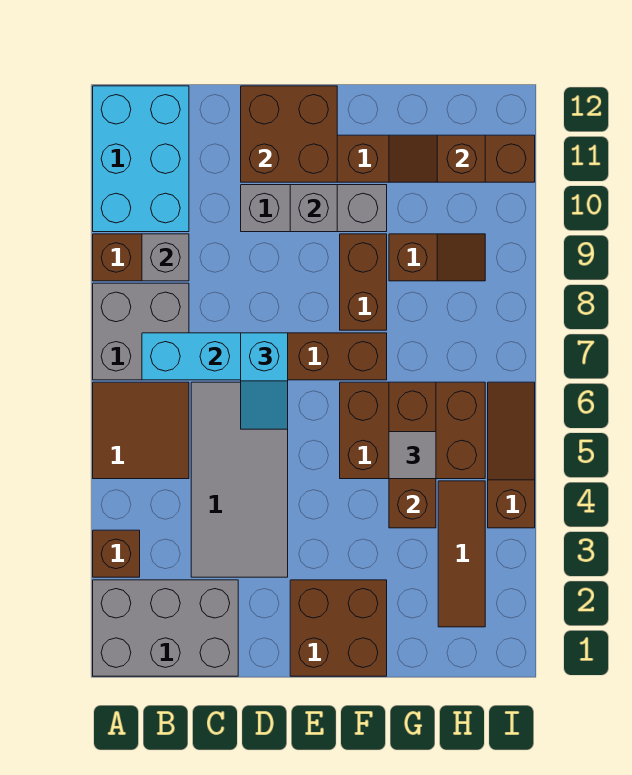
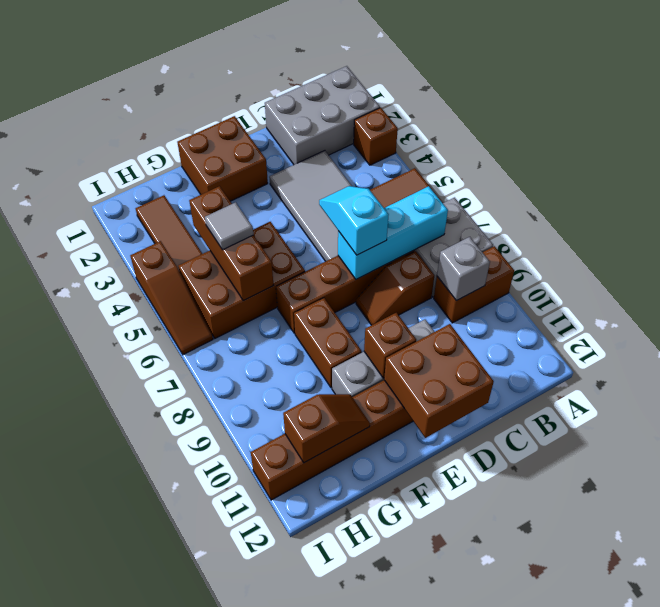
cyan brick A10:B12 level 1 -> none
grey brick E10 level 2 -> brown brick E10 level 2
brown slope G9:H9 level 1 top G -> brown slope C8:D8 level 1 top C

